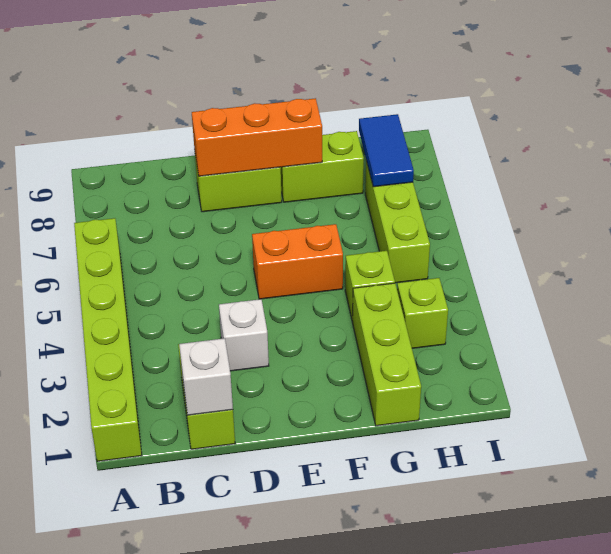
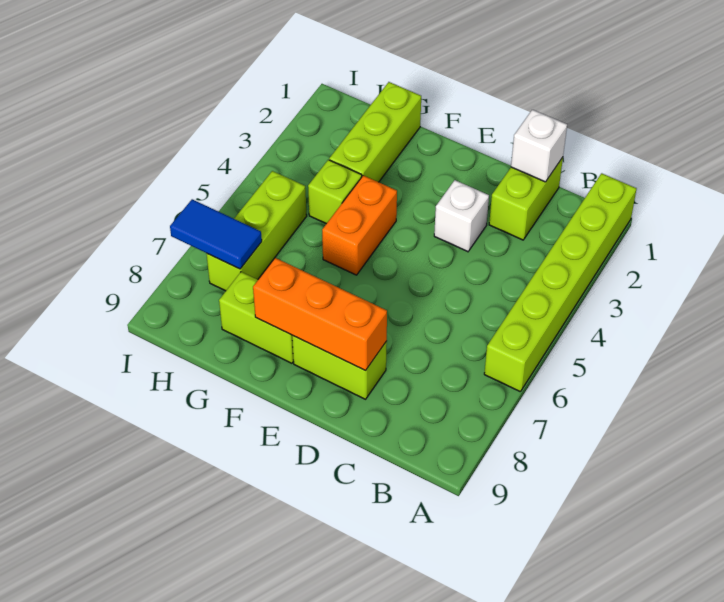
orange brick E5:F5 level 1 -> orange brick F4:F5 level 1
lime brick H3 level 1 -> none
blue tile H7:H8 level 2 -> blue tile H7:I7 level 2

